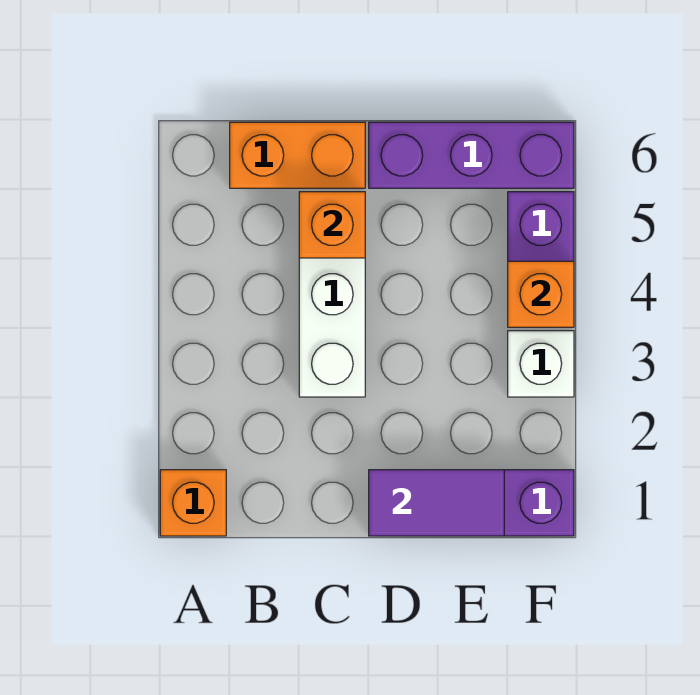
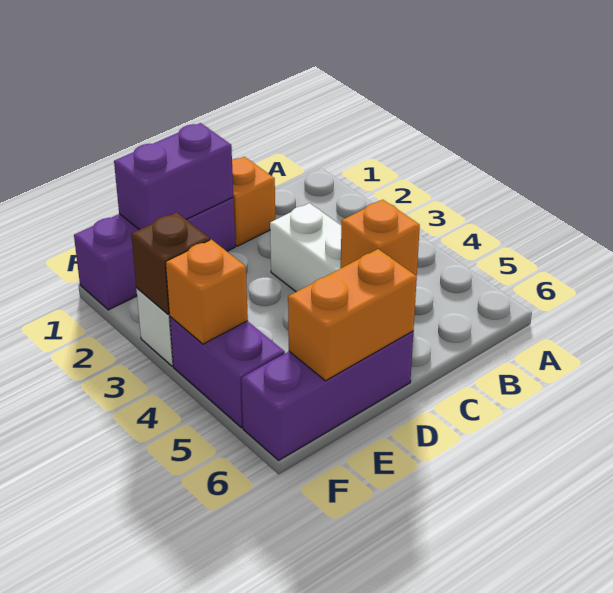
orange brick A1 level 1 -> orange brick C1 level 1
orange brick B6:C6 level 1 -> orange brick D6:E6 level 2
purple tile D1:E1 level 2 -> purple brick D1:E1 level 2
none -> brown brick F3 level 2

